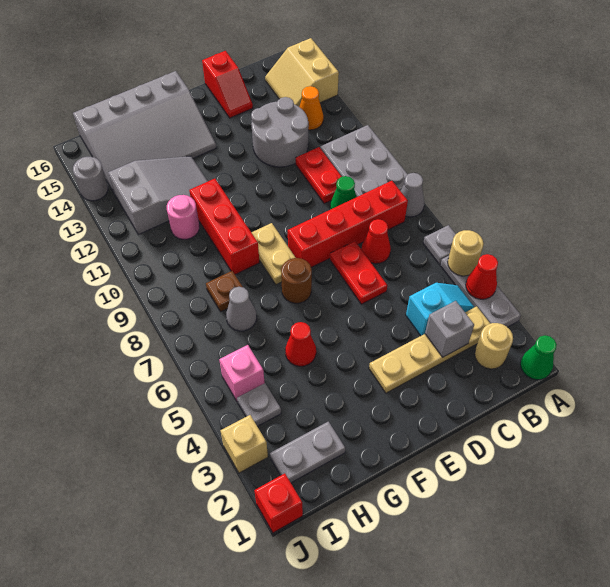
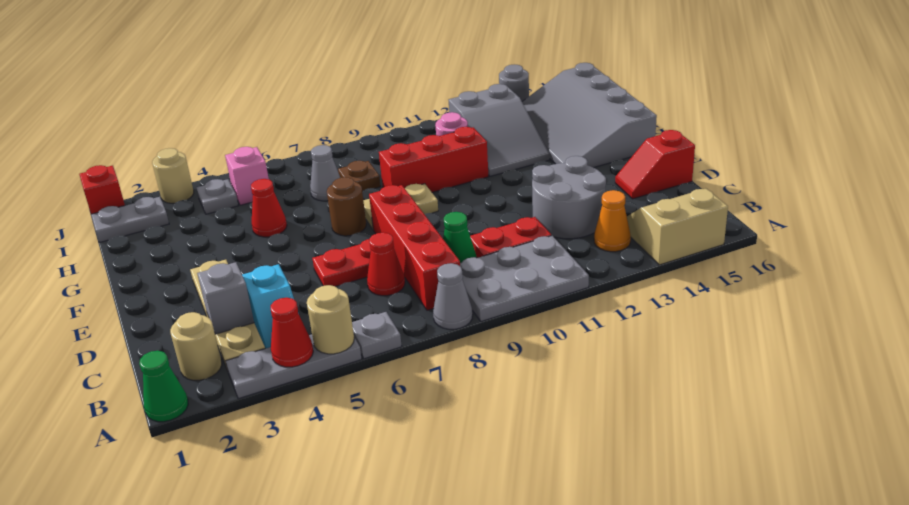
grey plate H2:I2 level 1 -> grey plate I1:I2 level 1
tan brick J3 level 1 -> tan round brick J3 level 1

